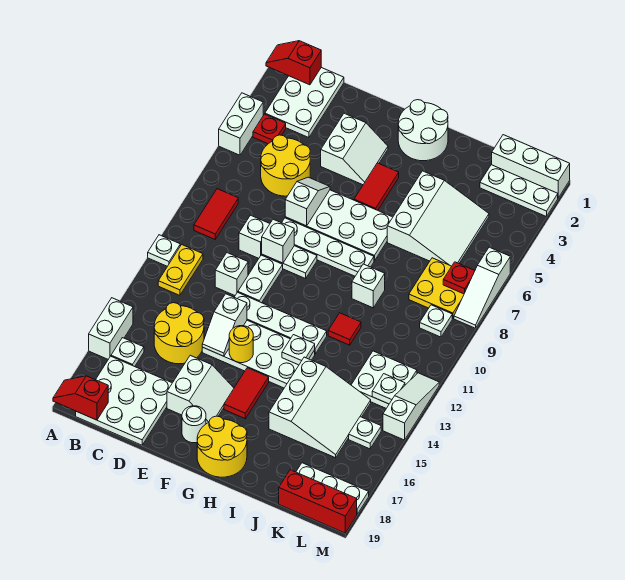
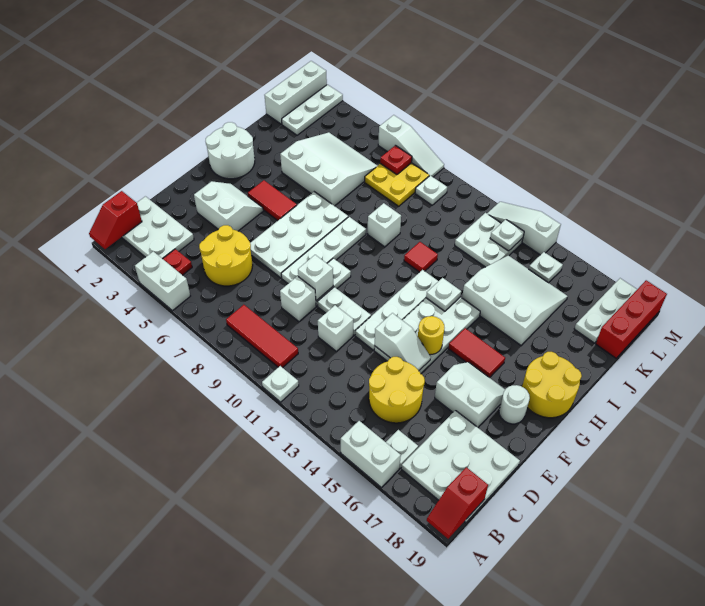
red tile B8:B9 level 1 -> red tile B8:B10 level 1
yellow plate B11:B12 level 1 -> none
white slope E6:E7 level 2 top 7 -> none

